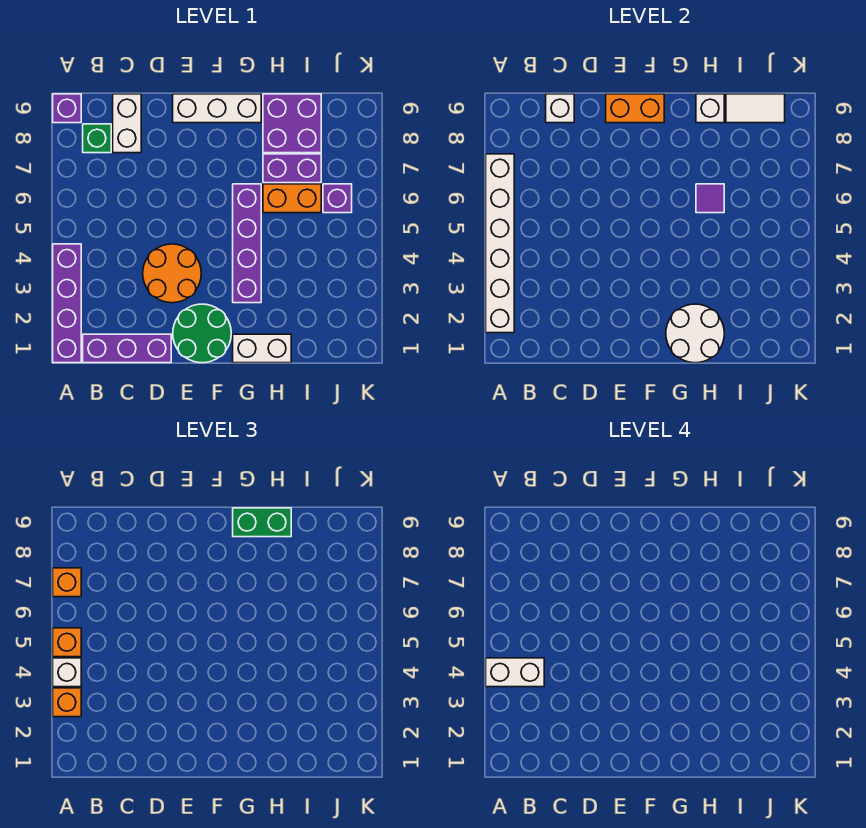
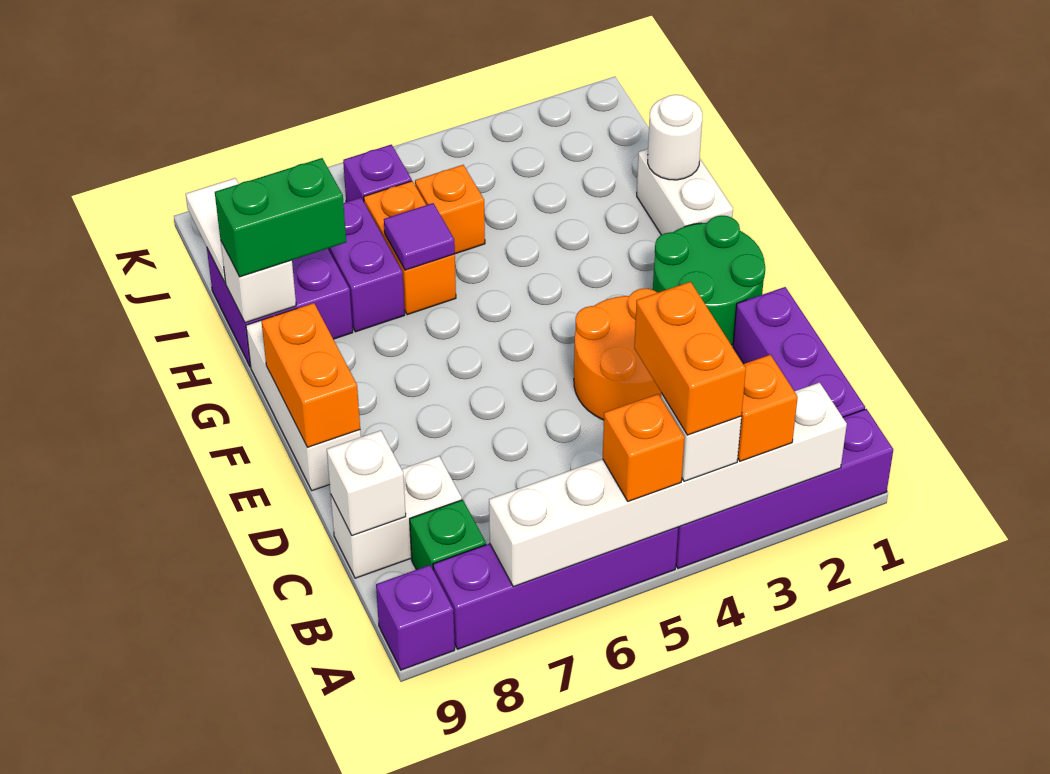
white brick A4:B4 level 4 -> orange brick A4:B4 level 4
orange brick A7 level 3 -> orange brick I5 level 1
white round brick G1:H2 level 2 -> white round brick H1 level 2
purple brick G3:G6 level 1 -> purple brick A5:A8 level 1
green brick G9:H9 level 3 -> green brick H8:H9 level 3

